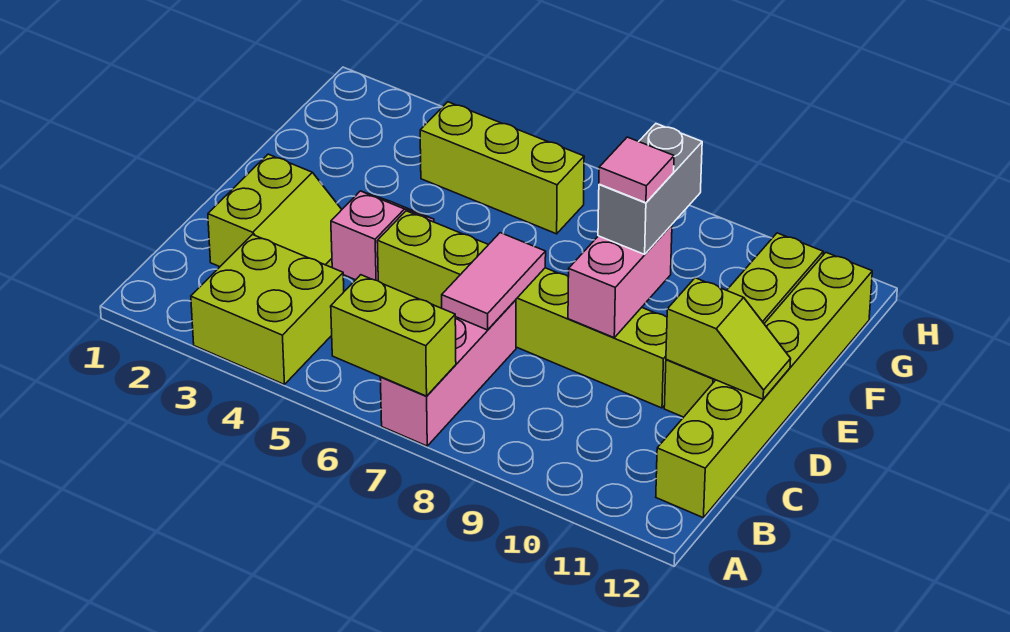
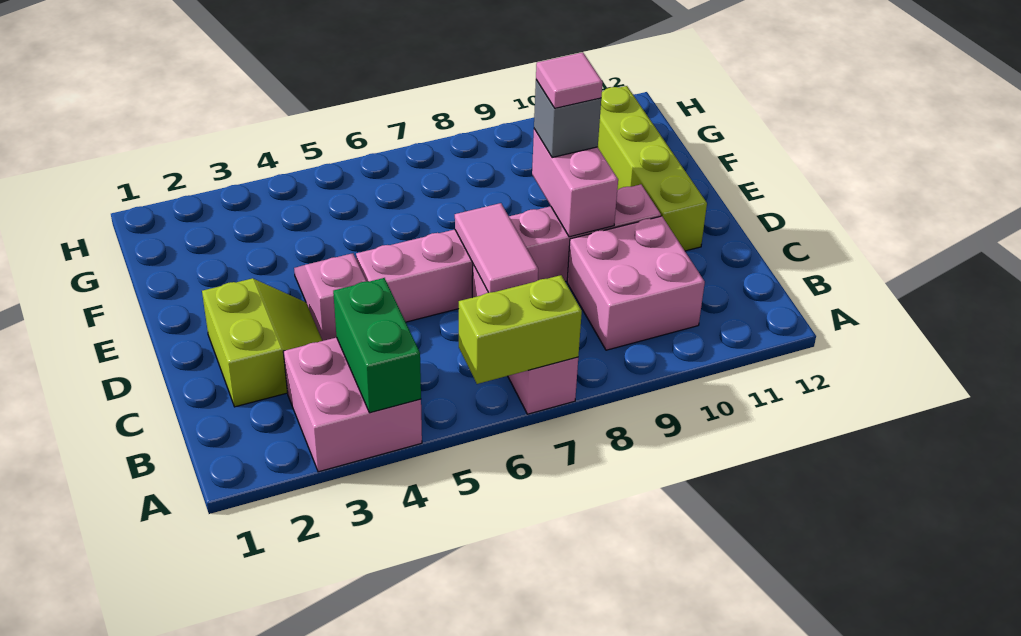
lime brick A3:B4 level 1 -> pink brick A3:B4 level 1
none -> green brick A4:B4 level 2
none -> pink brick B9:C10 level 1
lime brick B12:G12 level 1 -> none
lime brick D5:D10 level 1 -> pink brick D5:D10 level 1
lime slope D11:D12 level 2 top 11 -> none
grey brick E9:F9 level 3 -> grey brick E9 level 3
lime brick G4:G6 level 1 -> none

